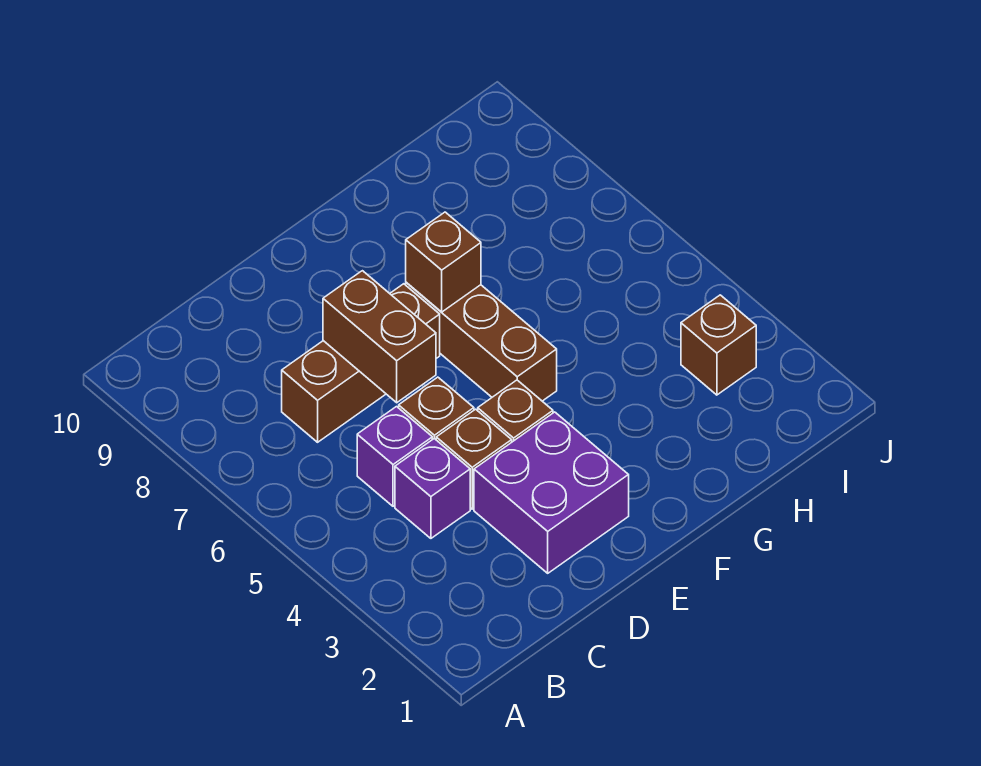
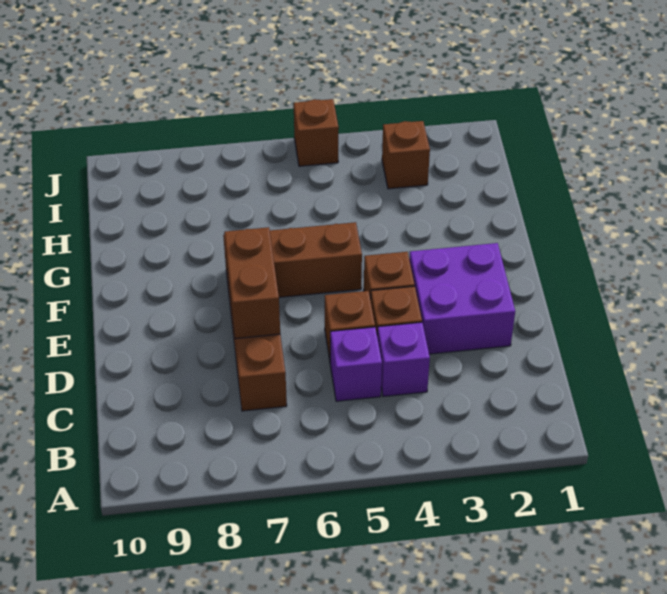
brown brick D6:D7 level 2 -> brown brick D7:E7 level 2
brown brick F7 level 2 -> brown brick J5 level 1

